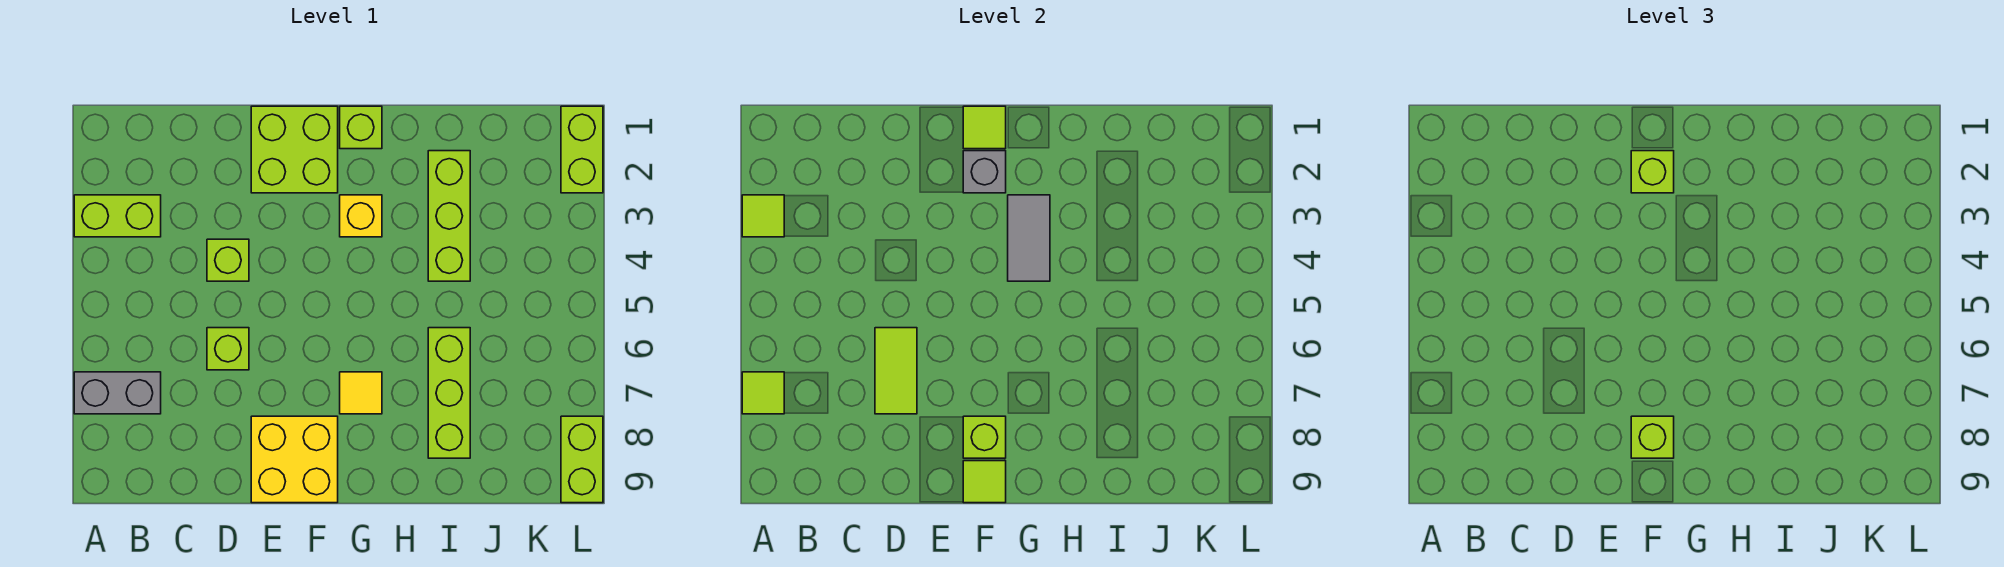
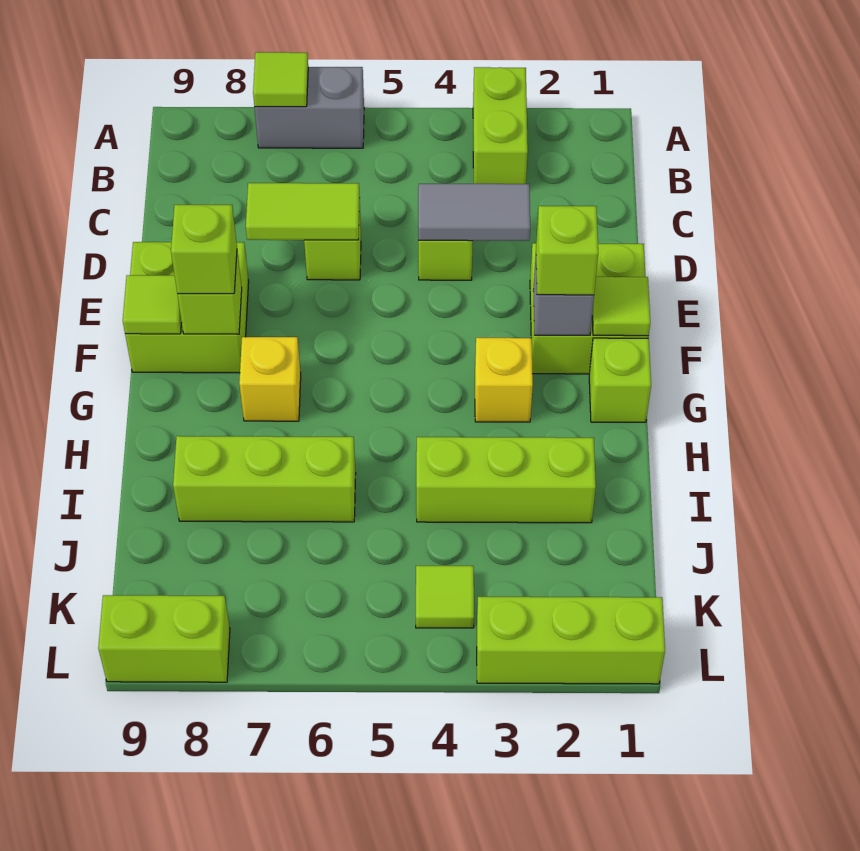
lime tile A3 level 2 -> lime tile K4 level 1
grey brick A7:B7 level 1 -> grey brick A6:A7 level 1
yellow brick E8:F9 level 1 -> lime brick E8:F9 level 1
grey tile G3:G4 level 2 -> grey tile D3:D4 level 2
yellow tile G7 level 1 -> yellow brick G7 level 1
lime brick L1:L2 level 1 -> lime brick L1:L3 level 1

